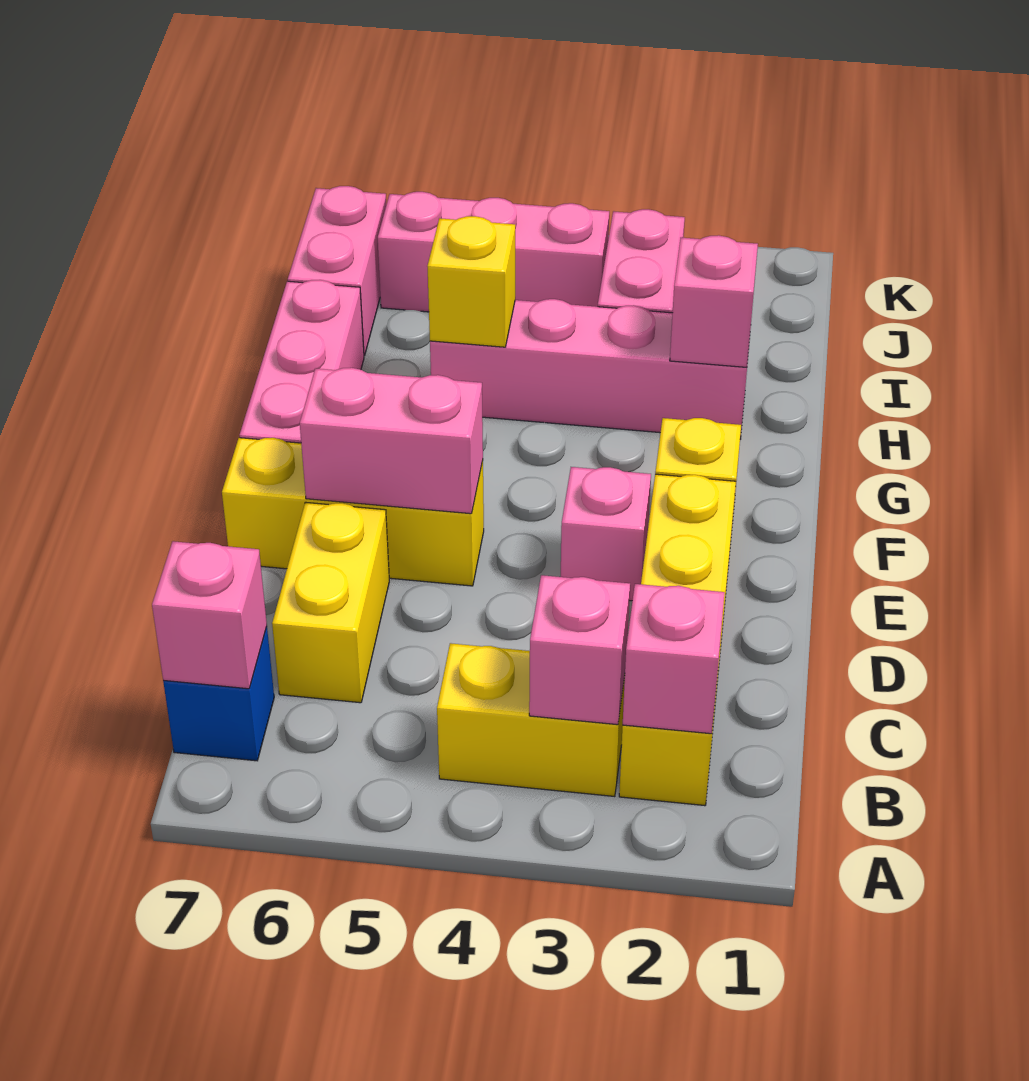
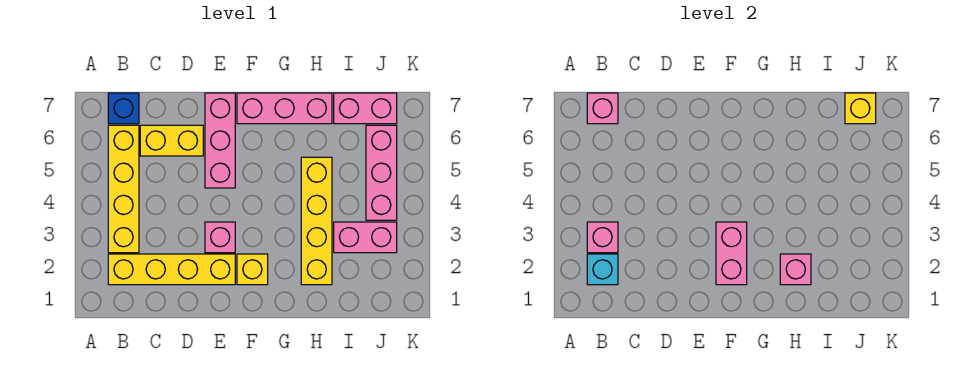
pink brick B2 level 2 -> cyan brick B2 level 2
yellow brick B3:B4 level 1 -> yellow brick B3:B6 level 1
yellow brick E5:E7 level 1 -> pink brick E5:E7 level 1
pink brick E5:E6 level 2 -> pink brick F2:F3 level 2
pink brick H2:H5 level 1 -> yellow brick H2:H5 level 1
yellow brick H5 level 2 -> yellow brick J7 level 2

